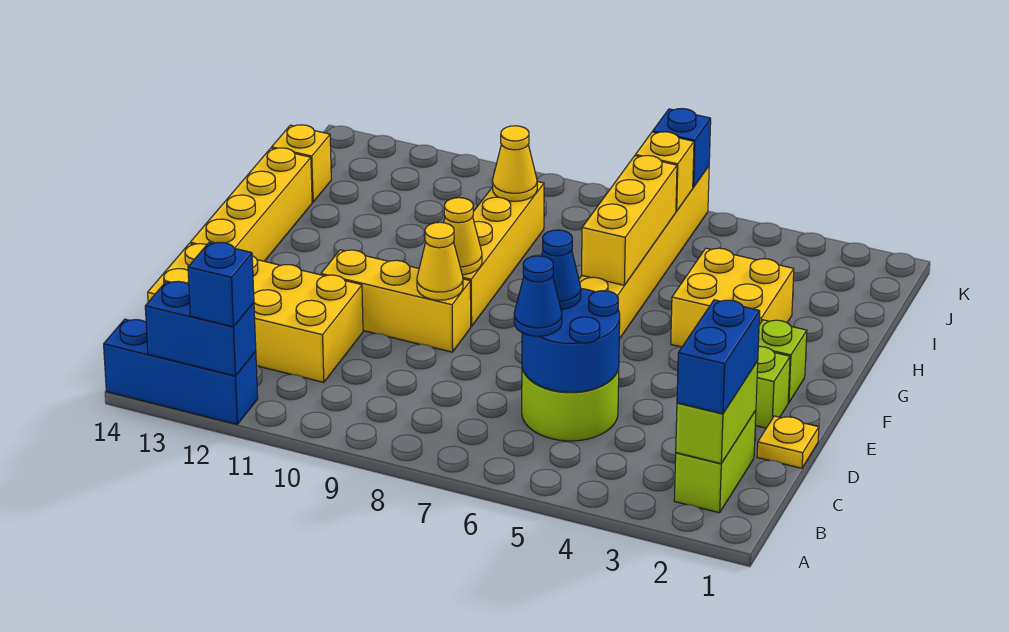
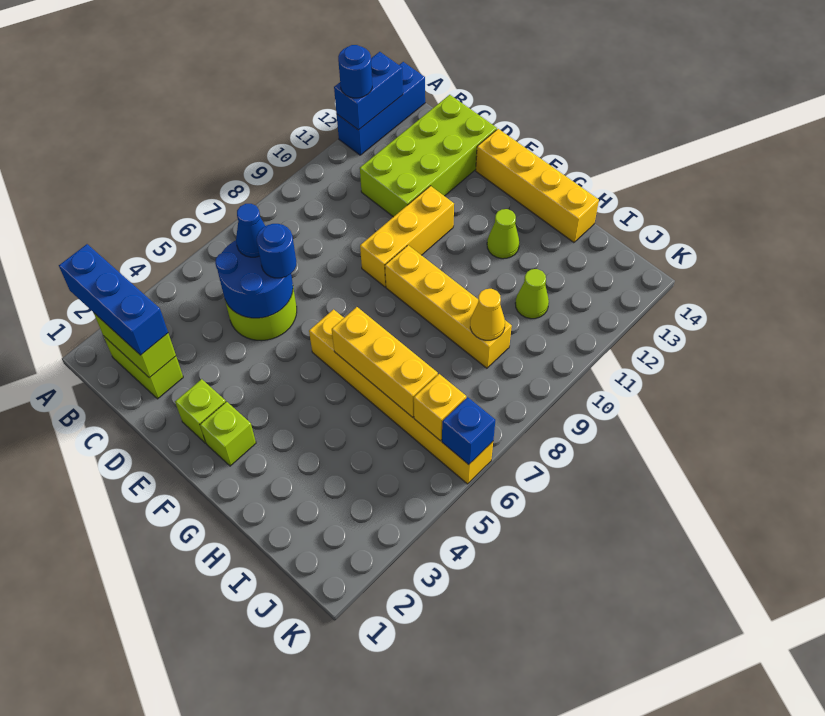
blue brick A12 level 3 -> blue round brick A12 level 3
blue brick B2:C2 level 3 -> blue brick A2:C2 level 3
yellow brick C11:D14 level 1 -> lime brick C11:D14 level 1
yellow plate D1 level 1 -> none
blue cone D6 level 3 -> blue round brick D6 level 3
yellow cone E9 level 2 -> none
yellow cone F9 level 2 -> none
yellow brick G3:H4 level 1 -> none
none -> lime cone G12 level 1
none -> lime cone I11 level 1
yellow brick I14 level 1 -> none

